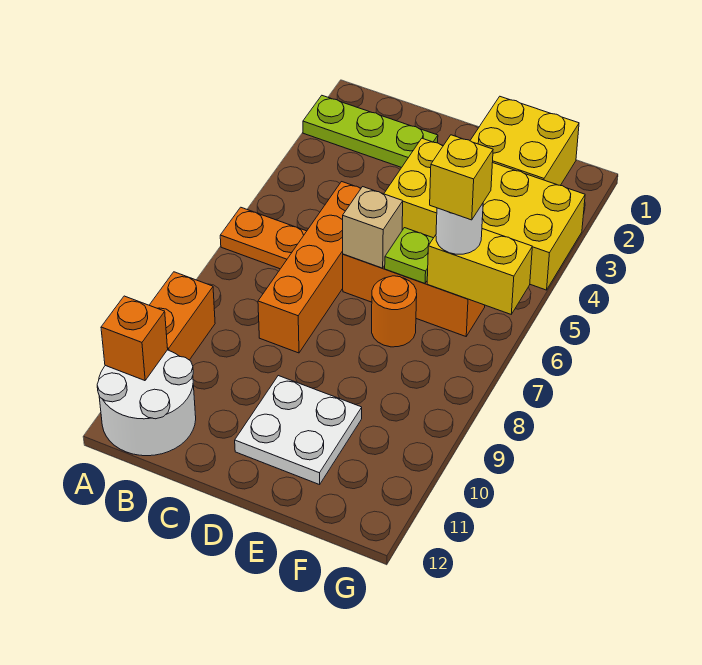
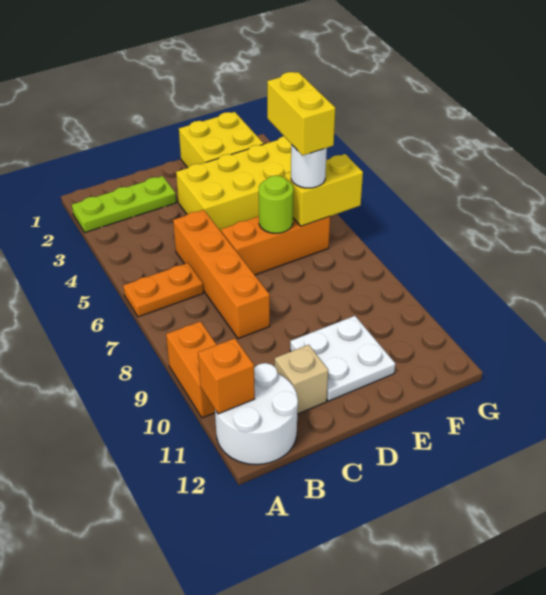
tan brick D6 level 2 -> tan brick C11 level 1
lime plate E6 level 2 -> lime round brick E6 level 2
orange round brick E7 level 1 -> none
yellow brick F6 level 4 -> yellow brick F5:F6 level 4

